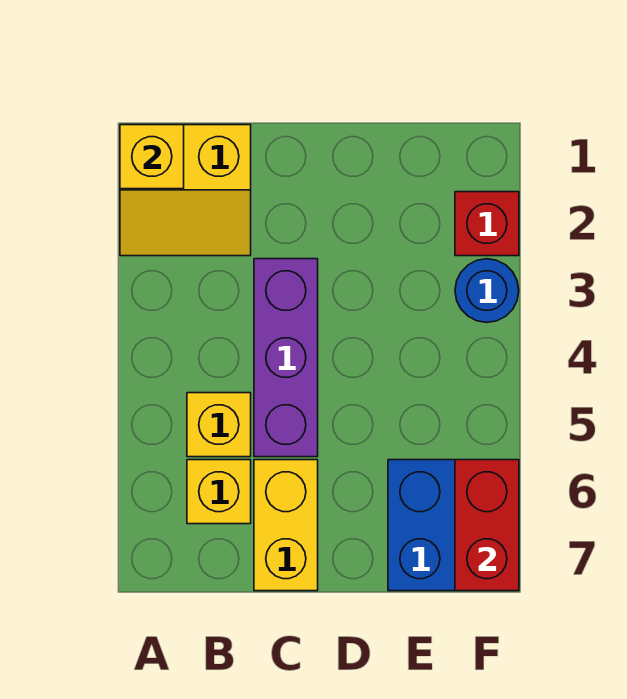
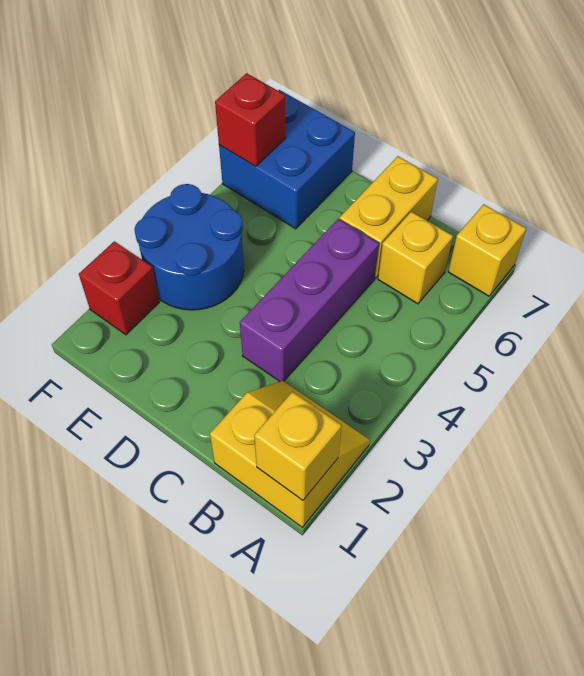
yellow brick B5 level 1 -> yellow brick A7 level 1
blue round brick F3 level 1 -> blue round brick E3:F4 level 1
red brick F6:F7 level 2 -> red brick F6 level 2

